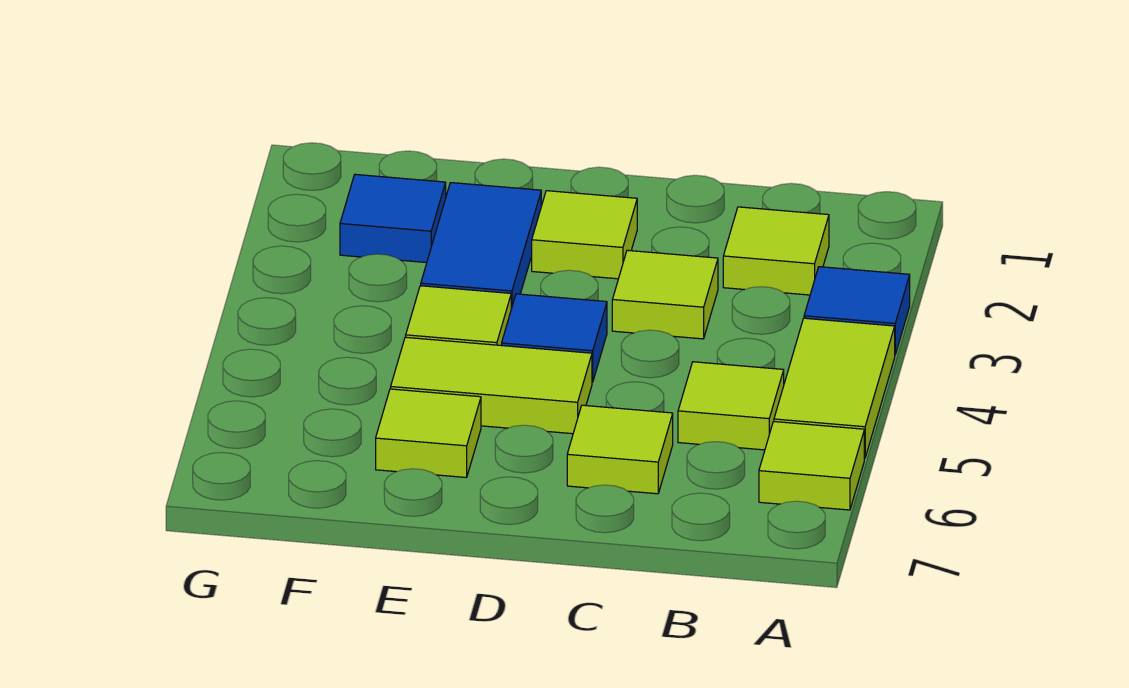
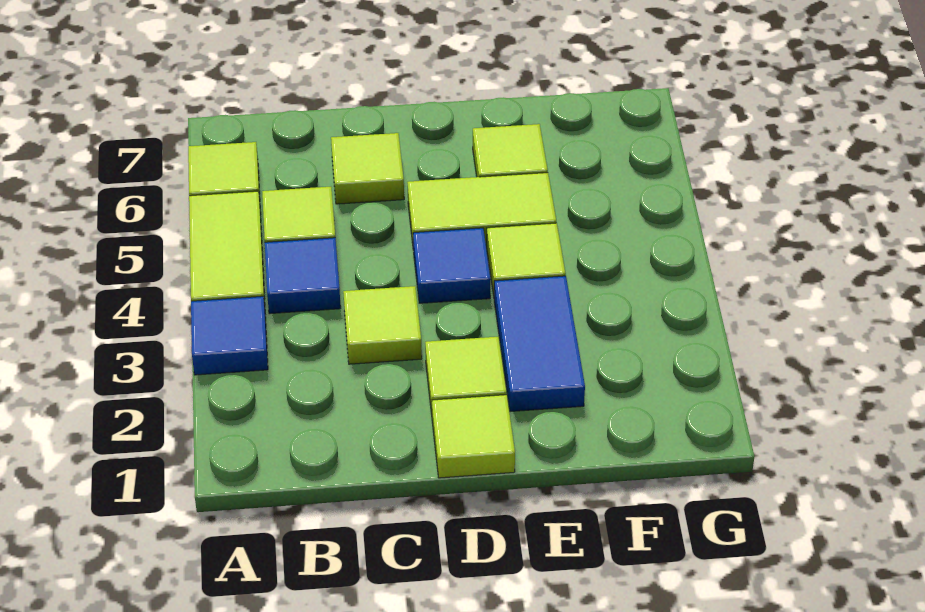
lime tile B2 level 1 -> lime tile D1 level 1
blue tile F2 level 1 -> blue tile B4 level 1

